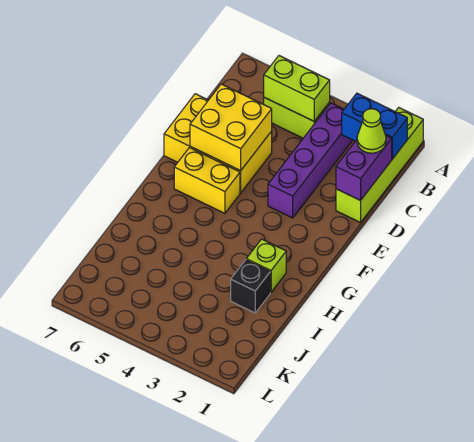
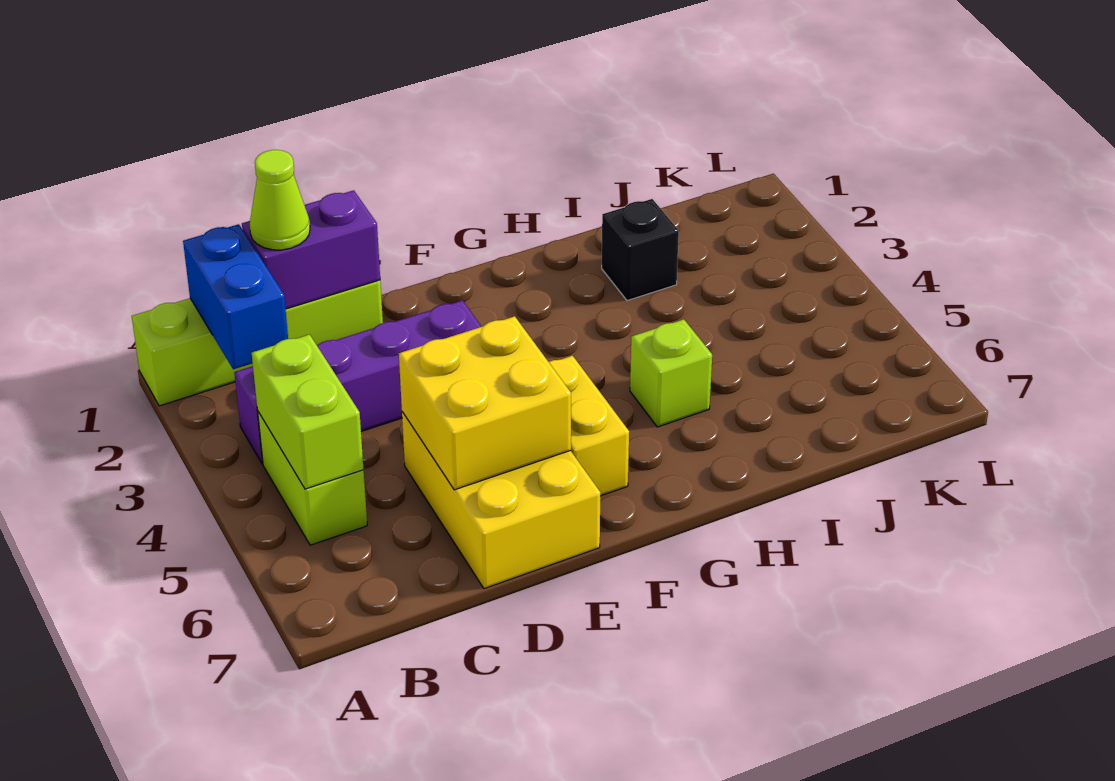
lime brick H2 level 1 -> lime brick H5 level 1

